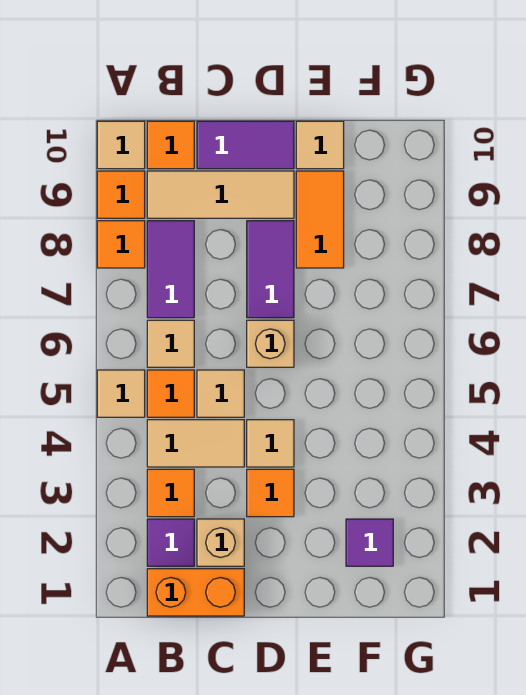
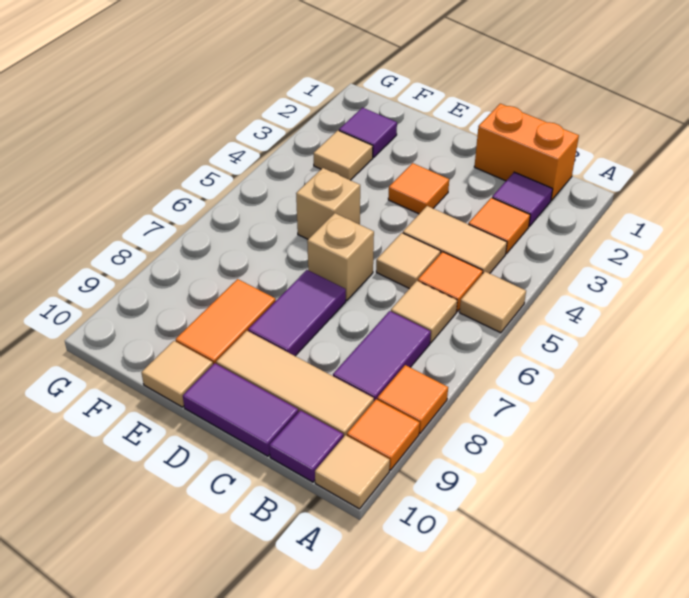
orange tile B10 level 1 -> purple tile B10 level 1
tan brick C2 level 1 -> tan brick E5 level 1
tan tile D4 level 1 -> tan tile F3 level 1

